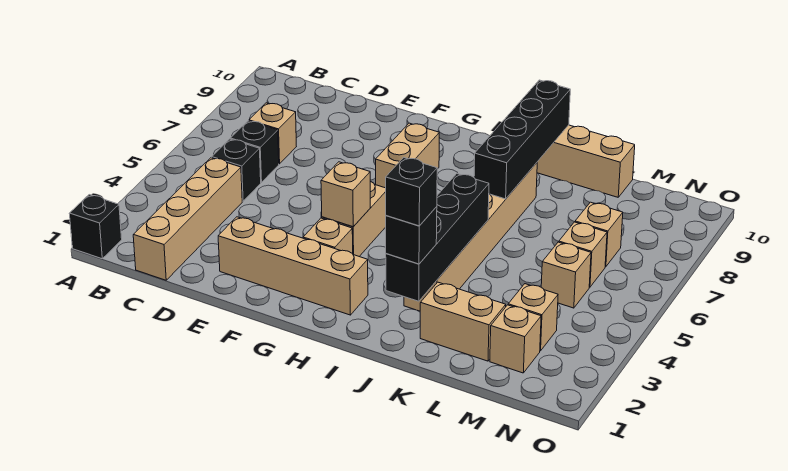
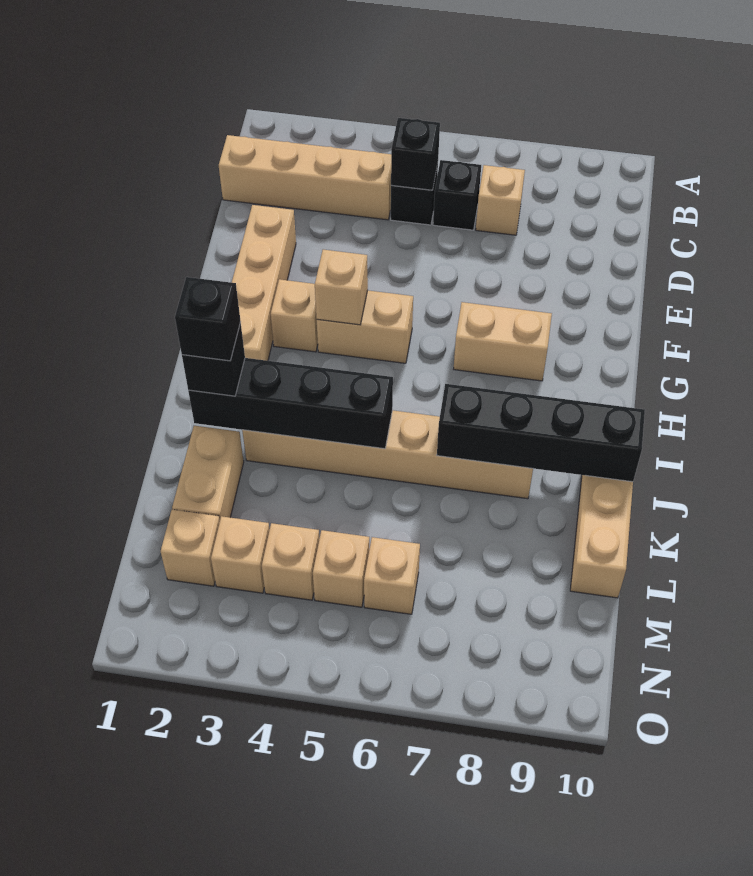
black brick A1 level 1 -> black brick C5 level 2
tan brick M7 level 1 -> tan brick M4 level 1

